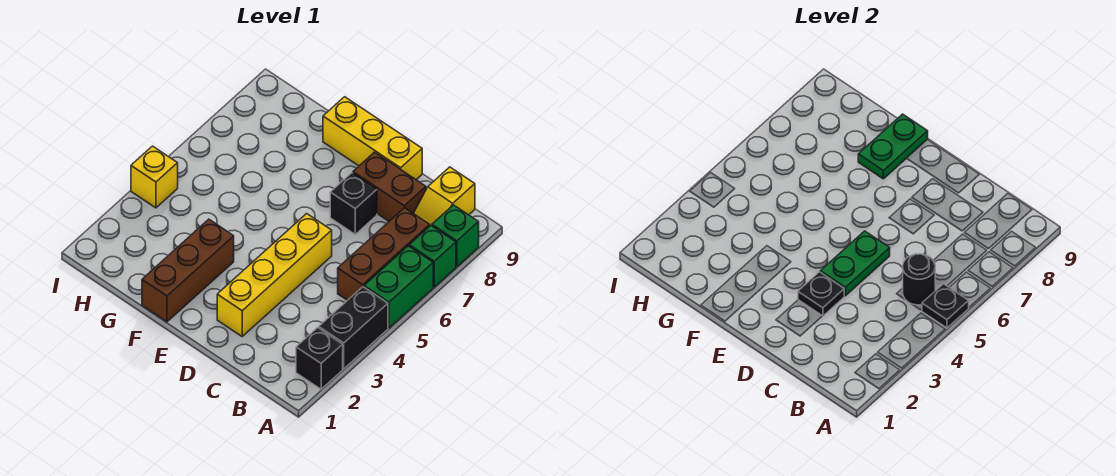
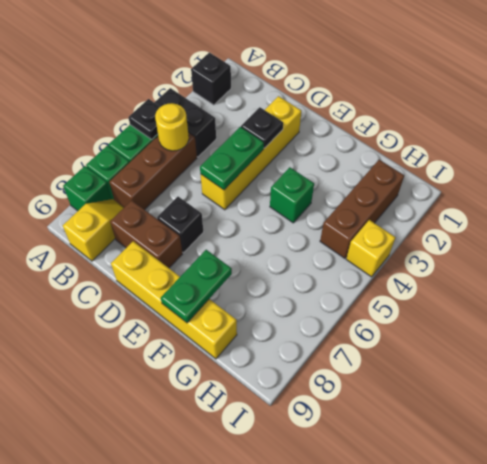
black brick A3:A4 level 1 -> black brick A4:B4 level 1
black round brick B5 level 2 -> yellow round brick B5 level 2
yellow brick D9:F9 level 1 -> yellow brick D9:G9 level 1
brown brick F1:F3 level 1 -> brown brick H2:H4 level 1
none -> green brick F4 level 1

